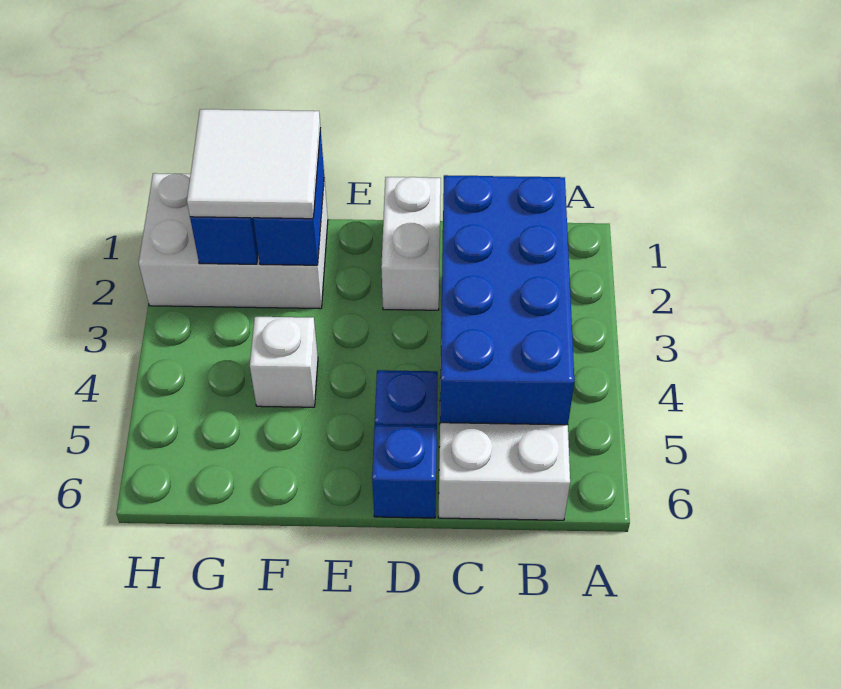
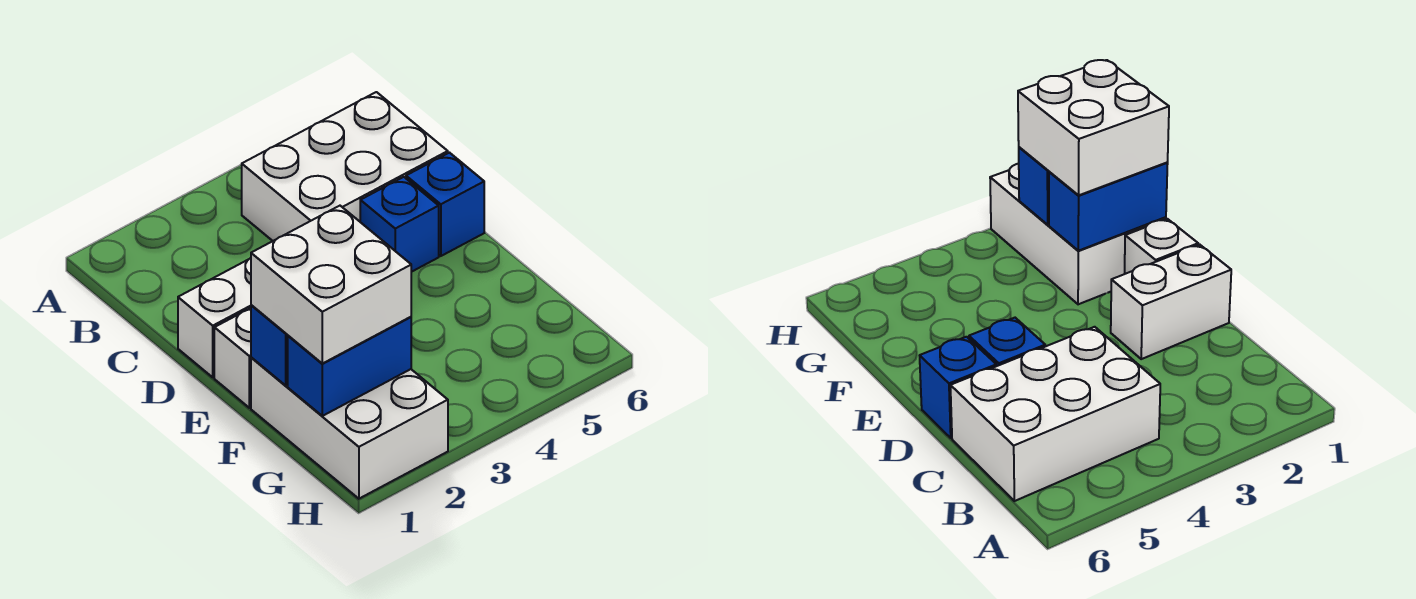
blue brick B2:C5 level 2 -> none
white tile F1:G2 level 3 -> white brick F1:G2 level 3
white brick F4 level 1 -> white brick E1 level 1

